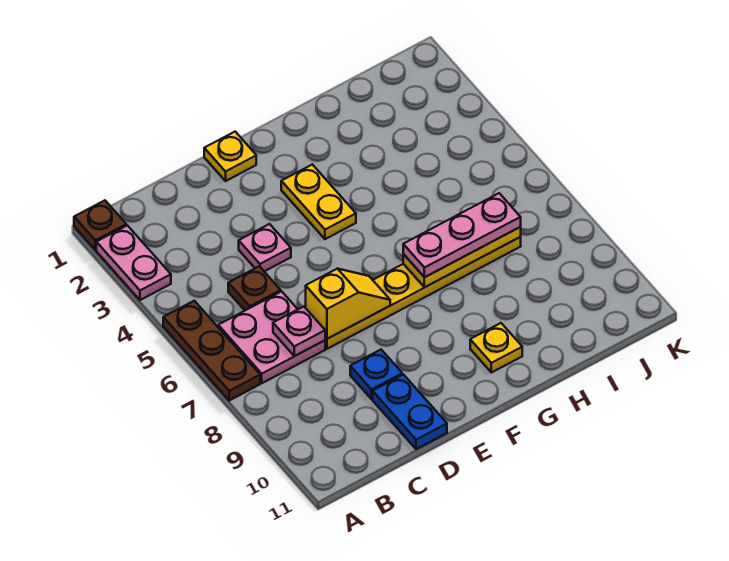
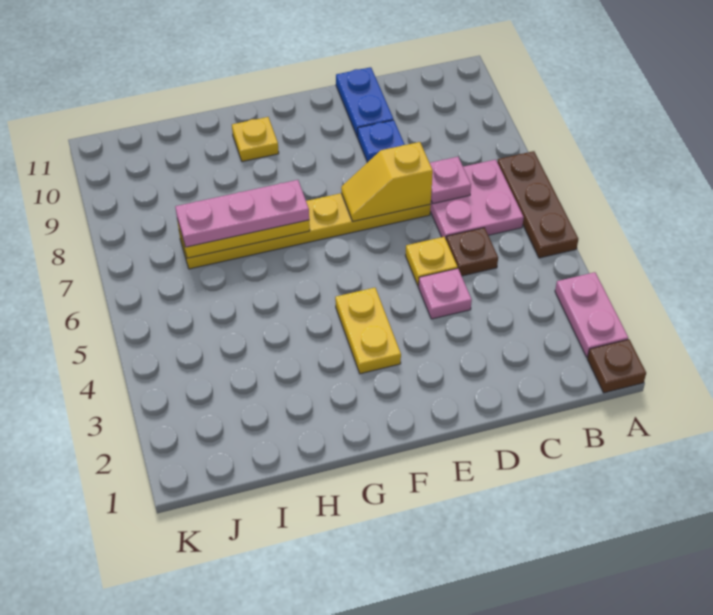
yellow plate E1 level 1 -> yellow plate D5 level 1

